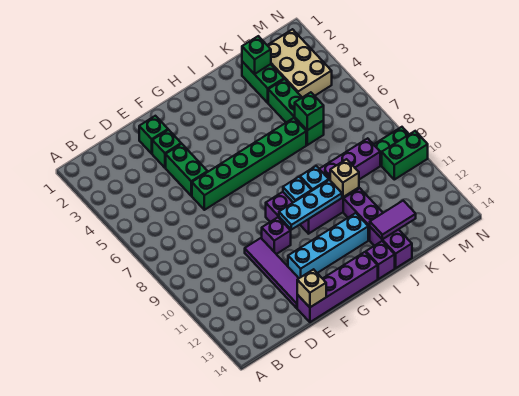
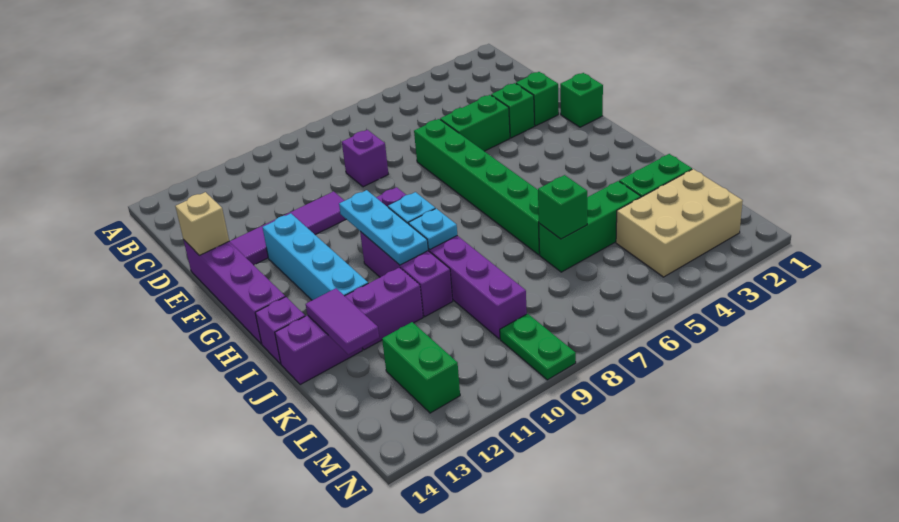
purple brick F10 level 1 -> purple brick D8 level 1
tan brick J10 level 2 -> none
green brick K2 level 2 -> green brick F1 level 1
green brick M10:N10 level 1 -> green brick L12:M12 level 1

